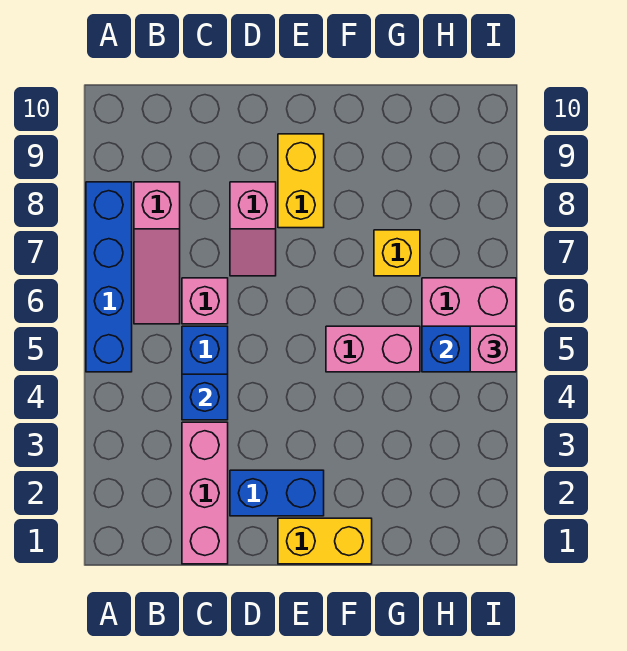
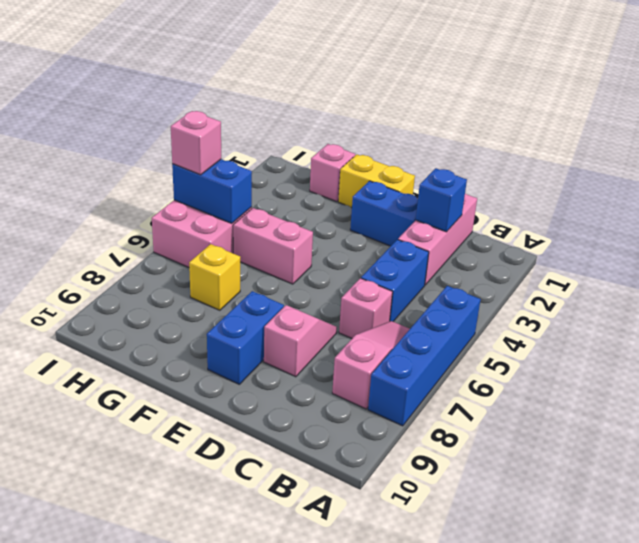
blue brick C4 level 2 -> blue brick C2 level 2
yellow brick E8:E9 level 1 -> blue brick E8:E9 level 1
none -> pink brick G1 level 1

